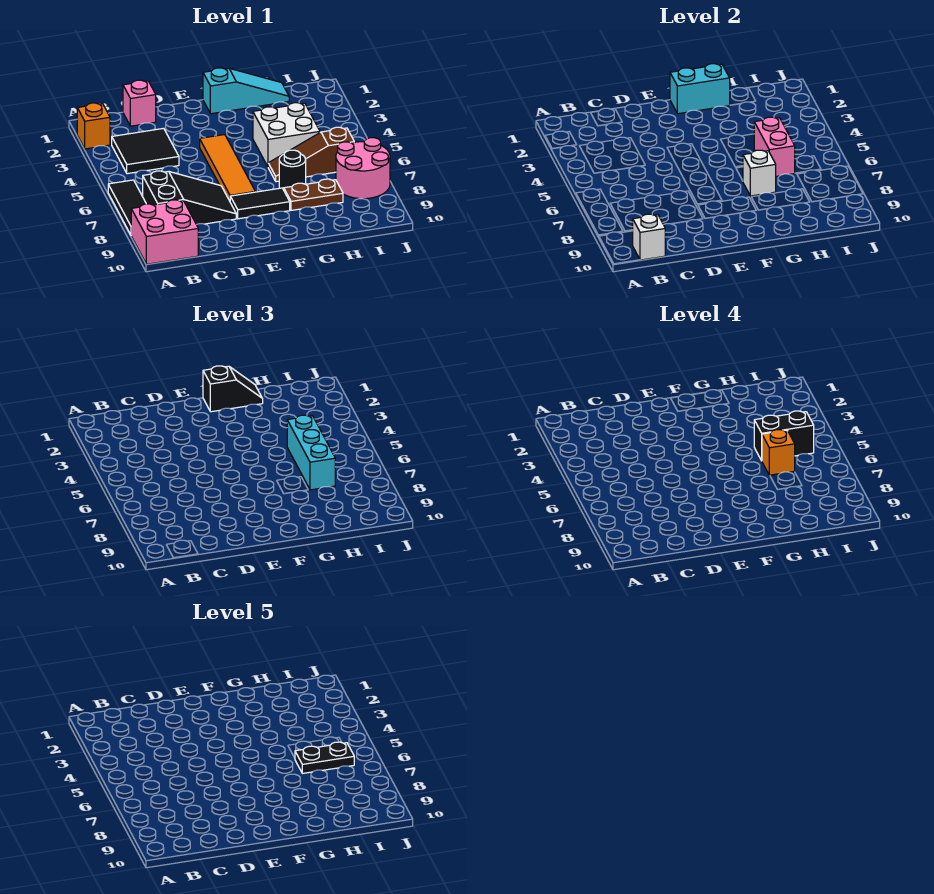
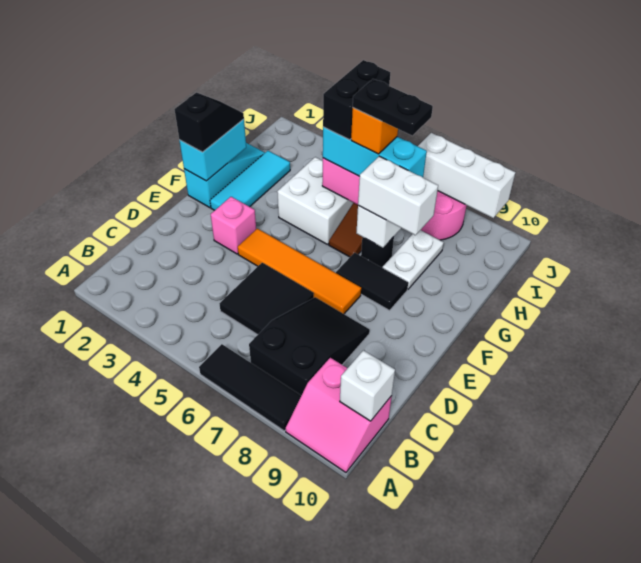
orange brick A2 level 1 -> none
pink brick A9:B10 level 1 -> pink slope A9:B10 level 1 top B
black tile B3:C4 level 1 -> black tile C5:D6 level 1
pink brick C1 level 1 -> pink brick E3 level 1
black tile E8:F8 level 1 -> black tile F7:F8 level 1
none -> cyan tile F2:H2 level 1
none -> white brick G7:G8 level 3
brown plate G8:H8 level 1 -> white plate G8:H8 level 1
black plate H6:I6 level 5 -> black plate H6:H7 level 5
none -> white brick J7:J9 level 2

